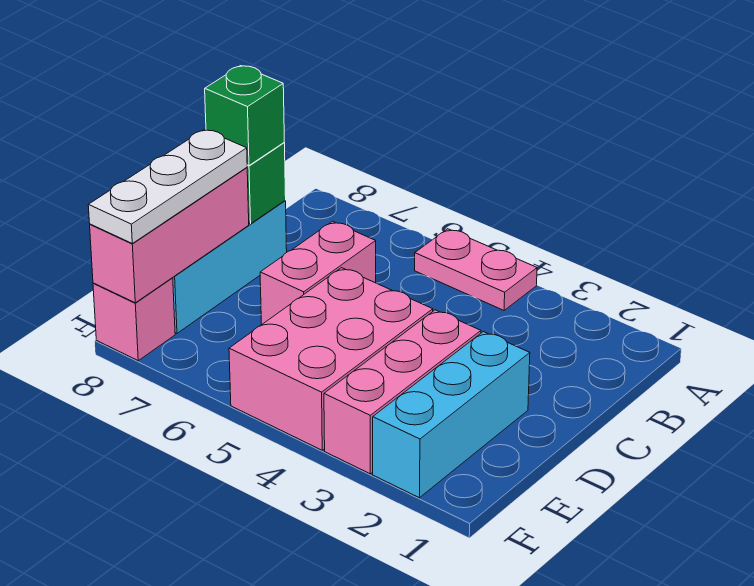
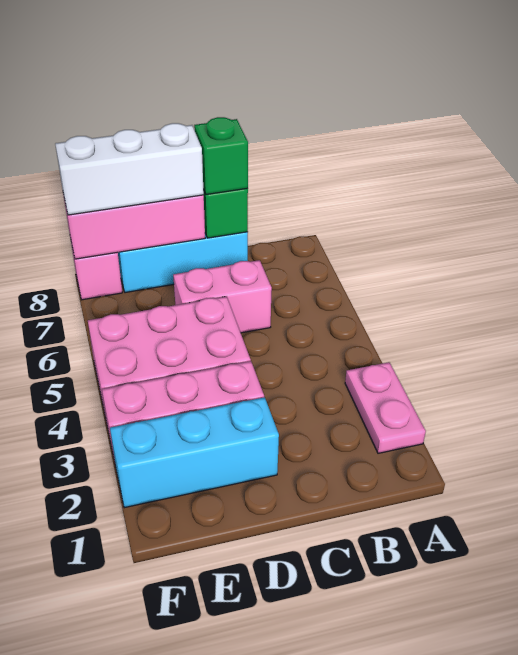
pink plate A4:A5 level 1 -> pink plate A2:A3 level 1
white plate D8:F8 level 3 -> white brick D8:F8 level 3

